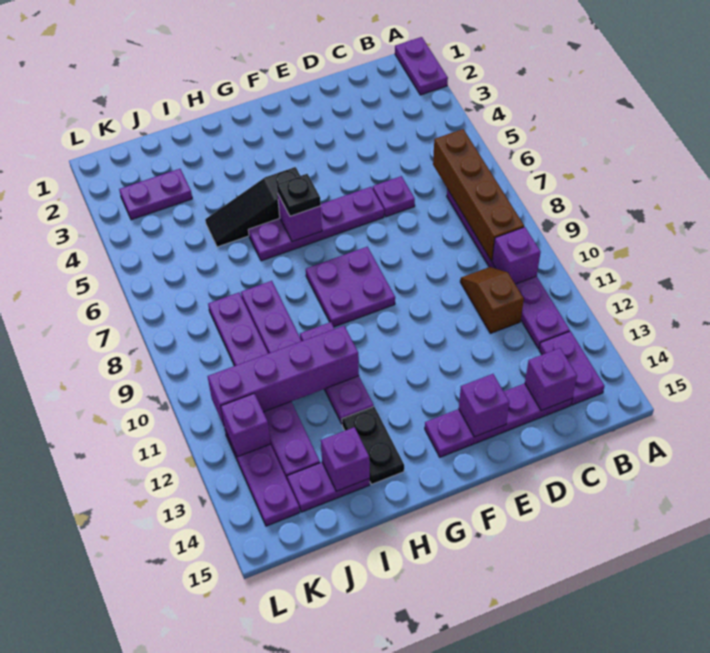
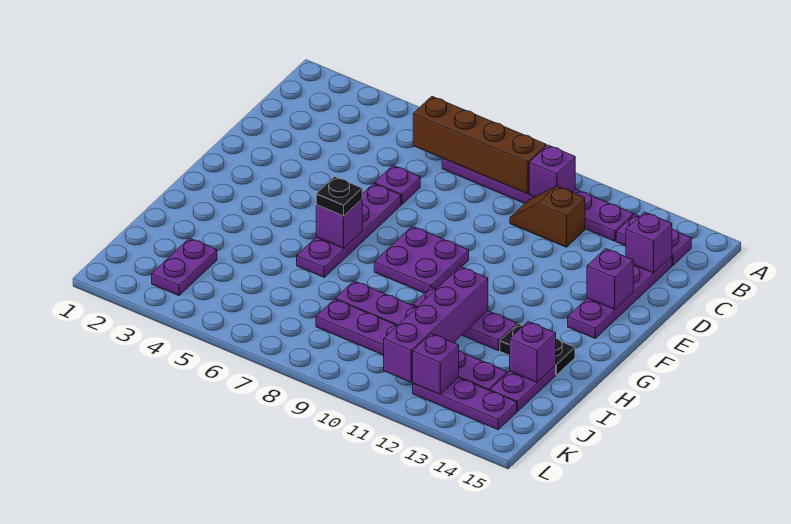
purple plate A1:A2 level 1 -> none
black slope G5:I5 level 1 top G -> none

